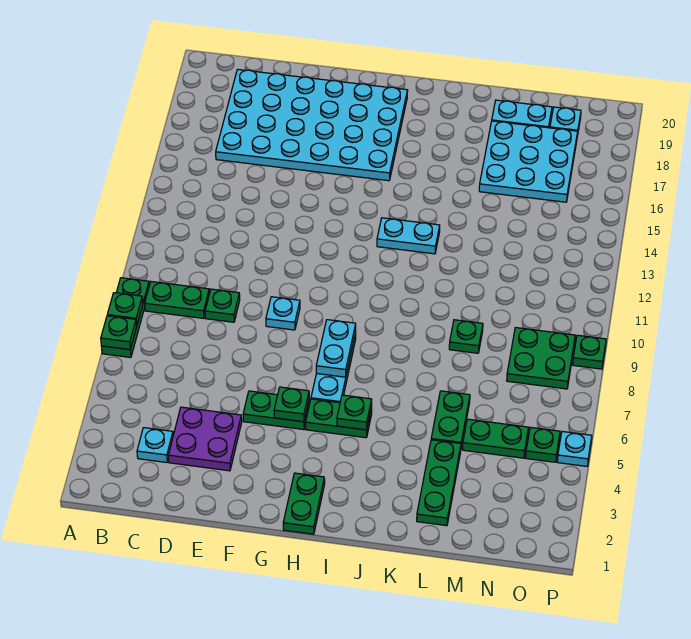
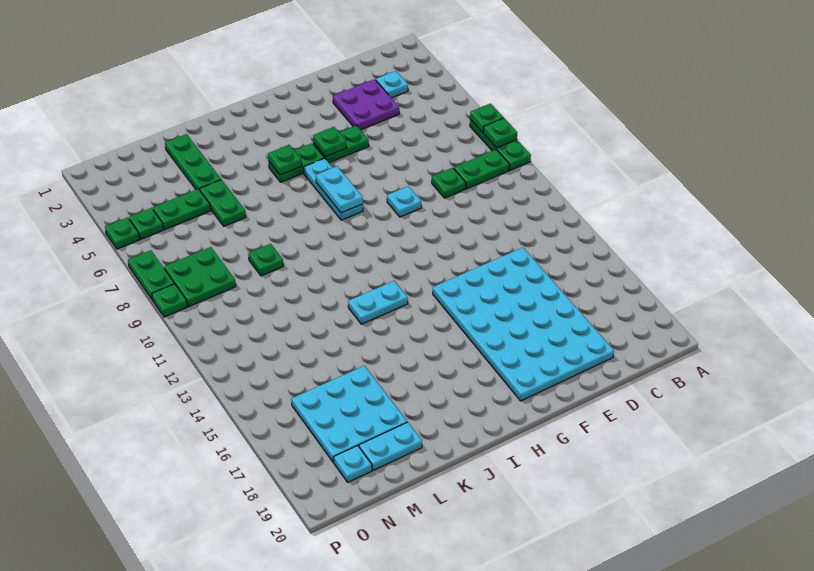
cyan plate C16:H19 level 1 -> cyan plate D14:G19 level 1
green plate H1:H2 level 1 -> green plate P7:P8 level 1
cyan plate P5 level 1 -> green plate P5 level 1

